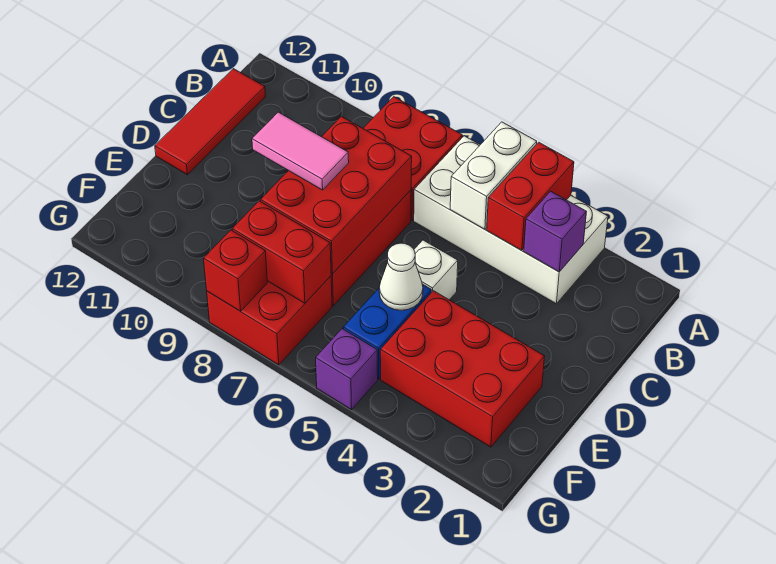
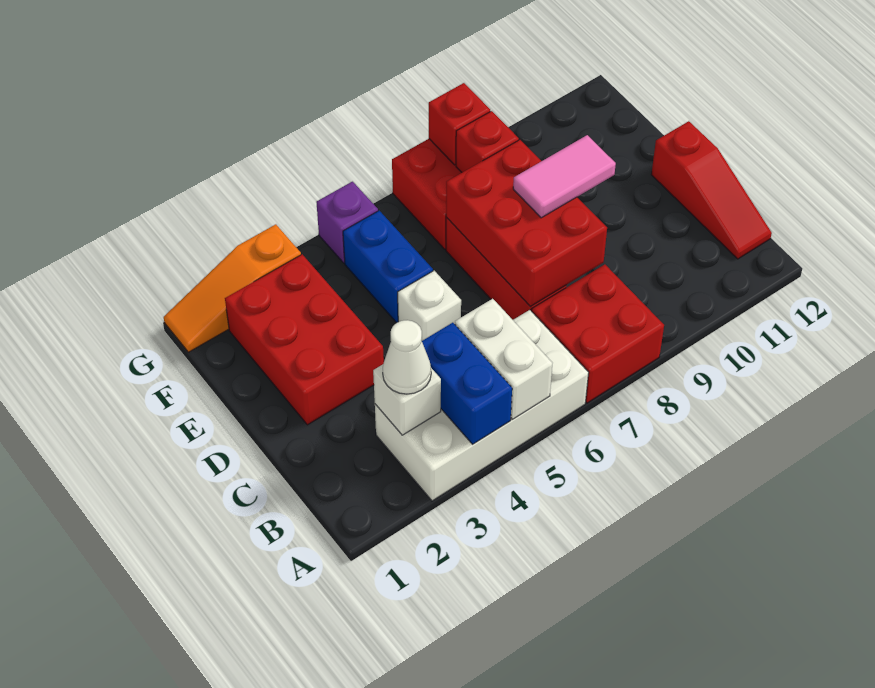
red brick A4:B4 level 2 -> blue brick A4:B4 level 2
purple brick B3 level 2 -> white brick B3 level 2
red tile B12:D12 level 1 -> red slope B12:D12 level 1 top D
red brick E2:F4 level 1 -> red brick D2:F3 level 1
white cone E5 level 2 -> white cone B3 level 3
red brick F7:F8 level 2 -> red brick F8 level 2
none -> orange slope G1:G3 level 1 top 3

